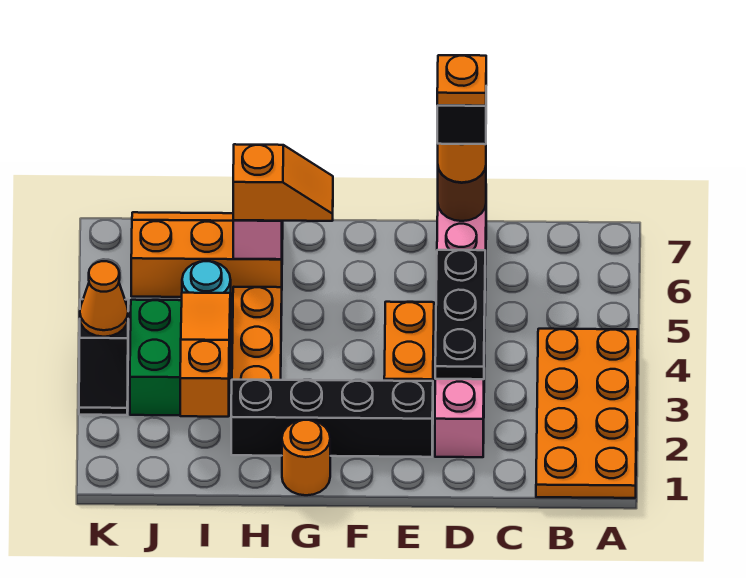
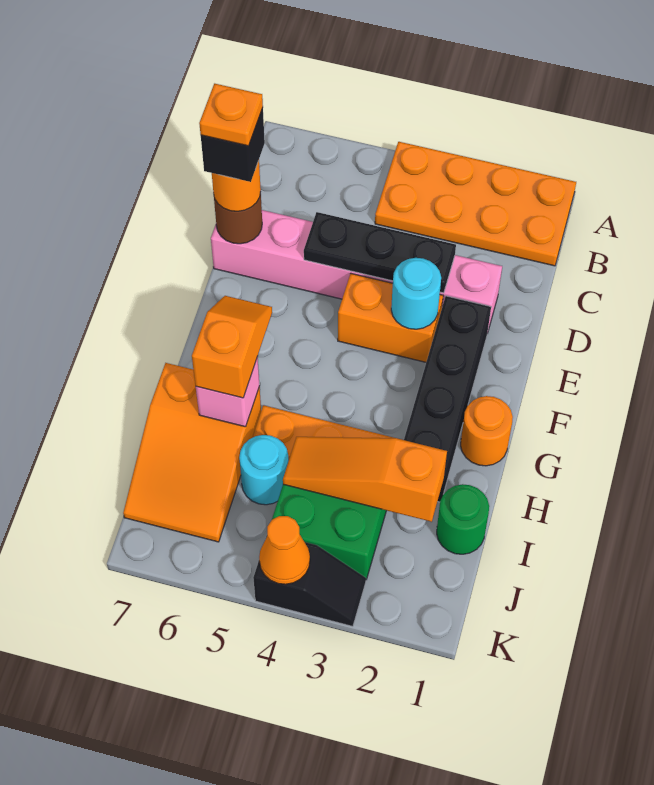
none -> cyan round brick E3 level 2
orange slope H6:J7 level 1 top 6 -> orange slope H6:J7 level 1 top H
none -> green round brick I1 level 1

